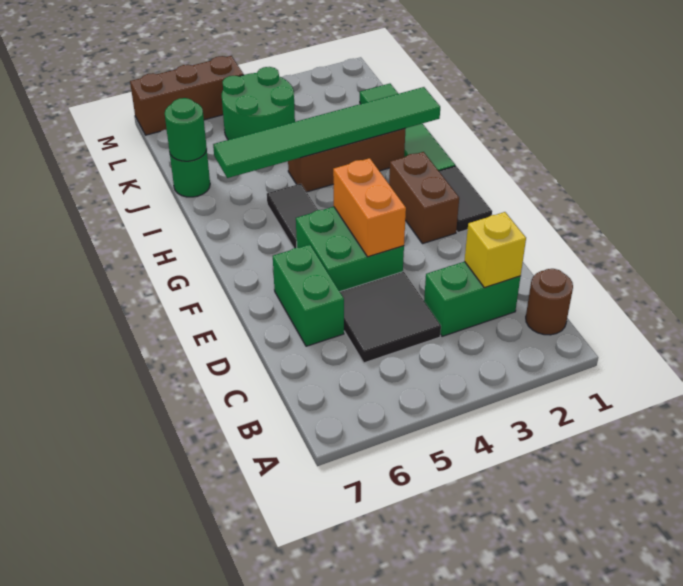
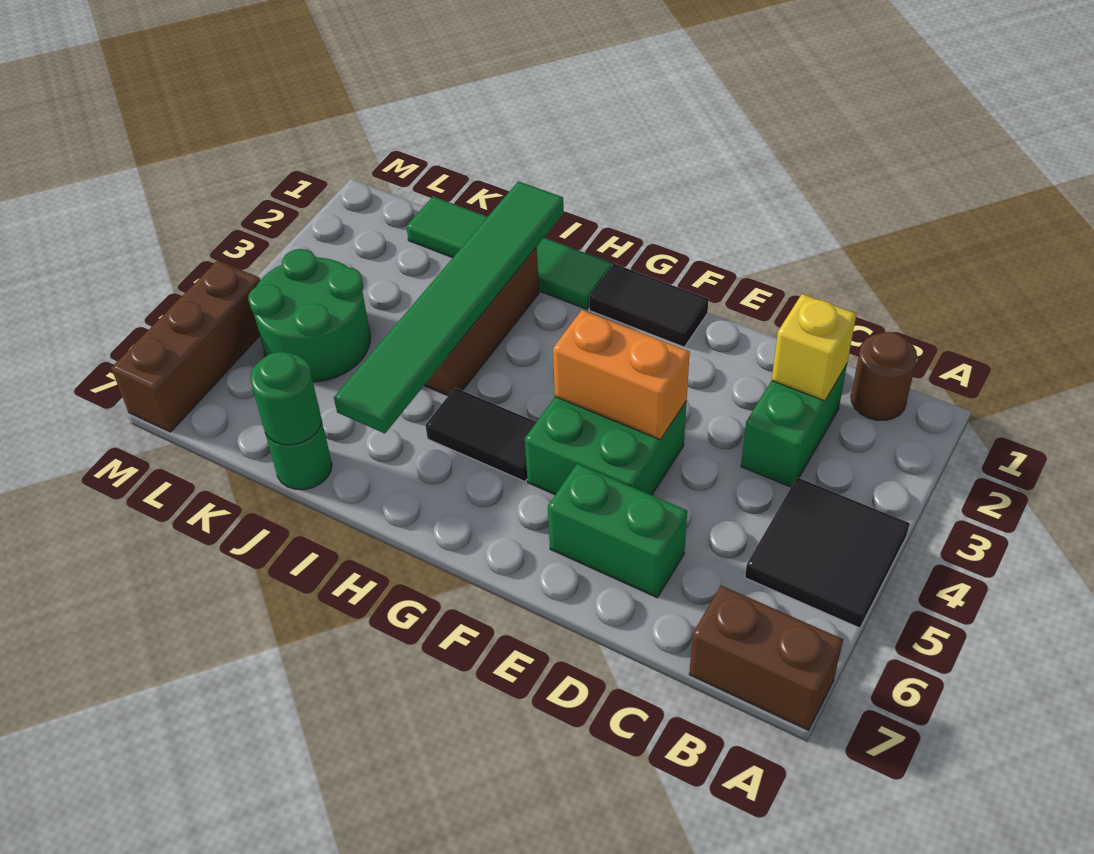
black tile C4:D5 level 1 -> black tile A4:B5 level 1
brown brick F2:G2 level 1 -> brown brick A7:B7 level 1

